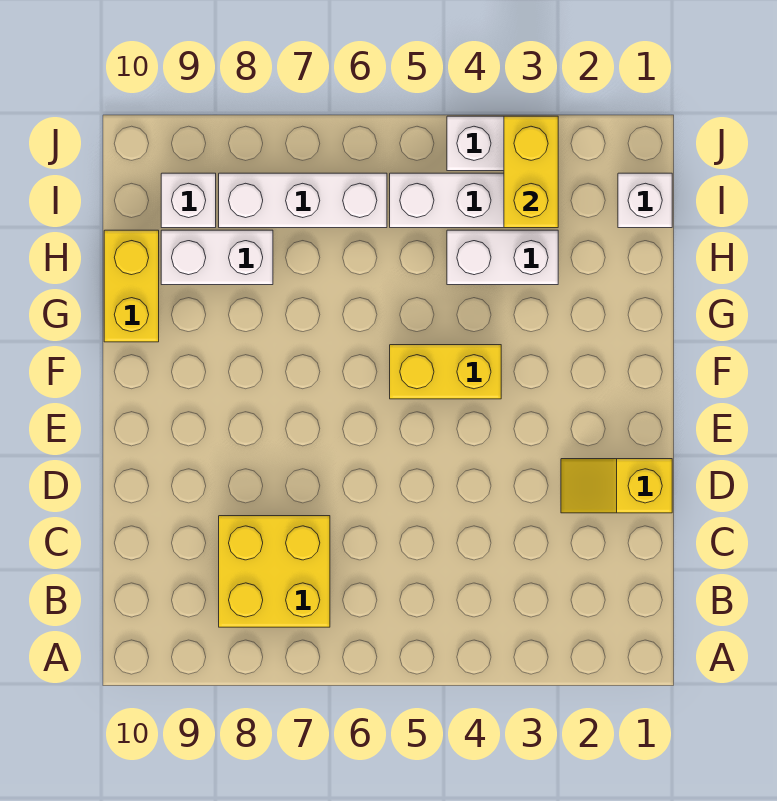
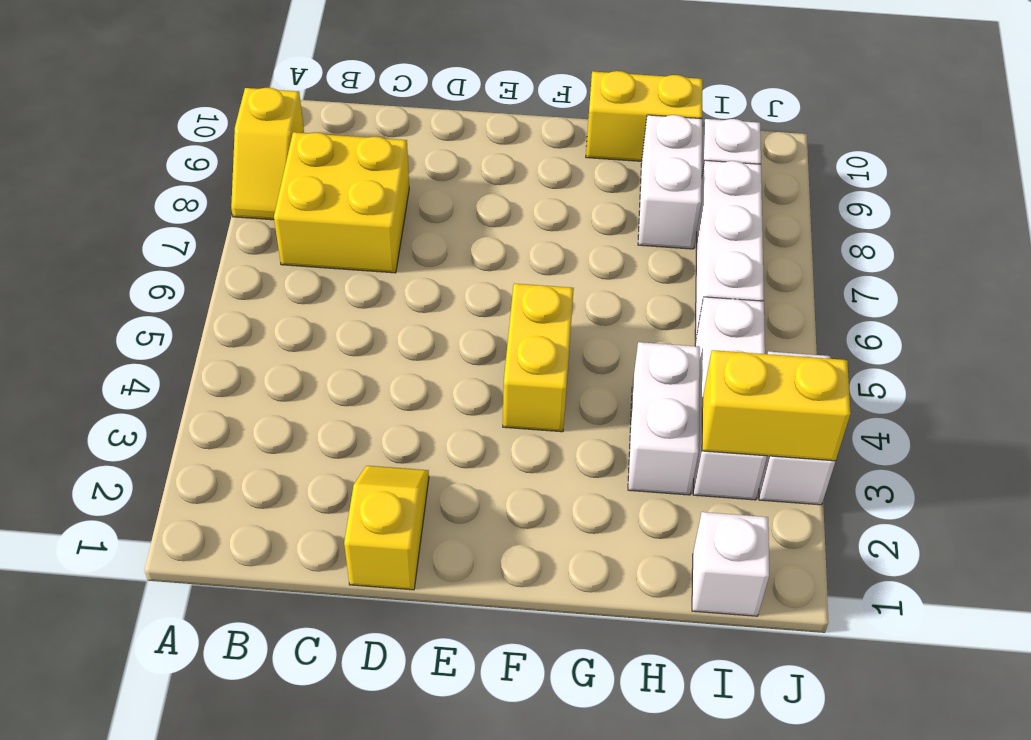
none -> yellow slope A8:A9 level 1 top 9

